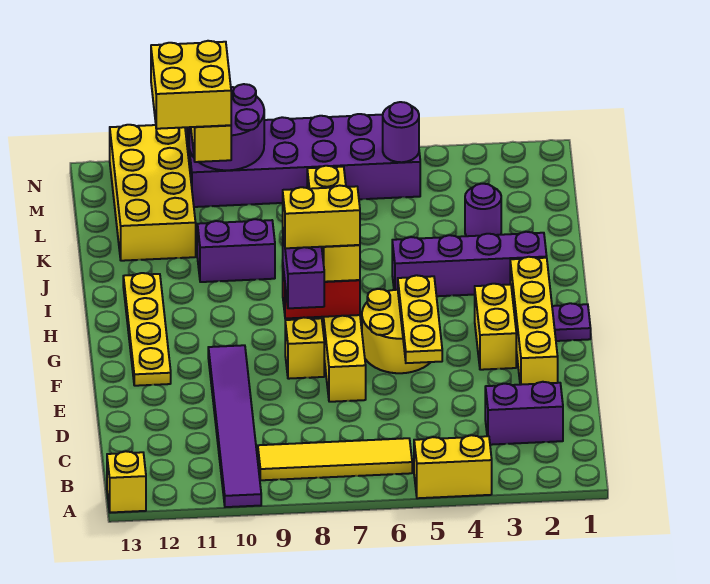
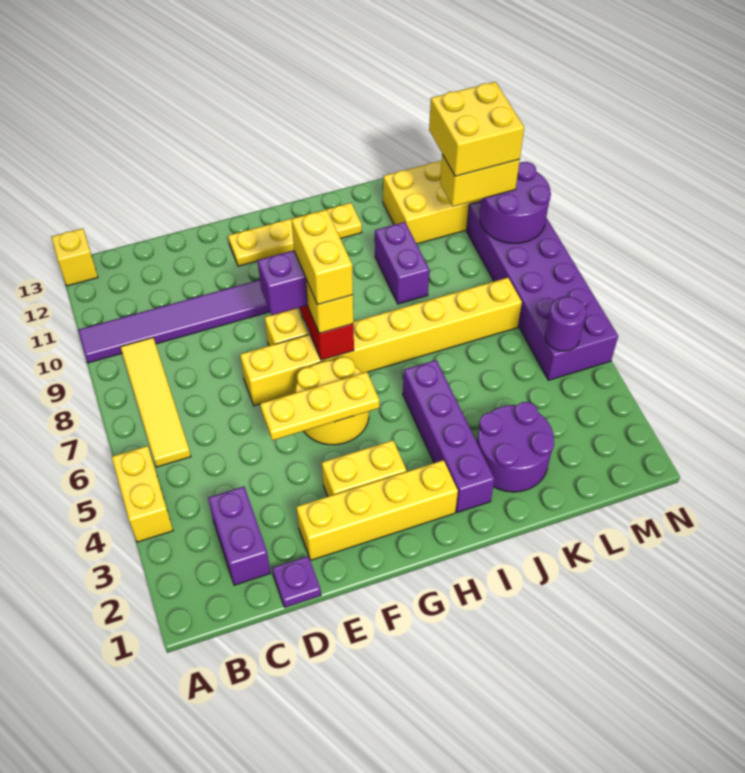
purple plate G1 level 1 -> purple plate D1 level 1
purple round brick K3 level 1 -> purple round brick J2:K3 level 1

